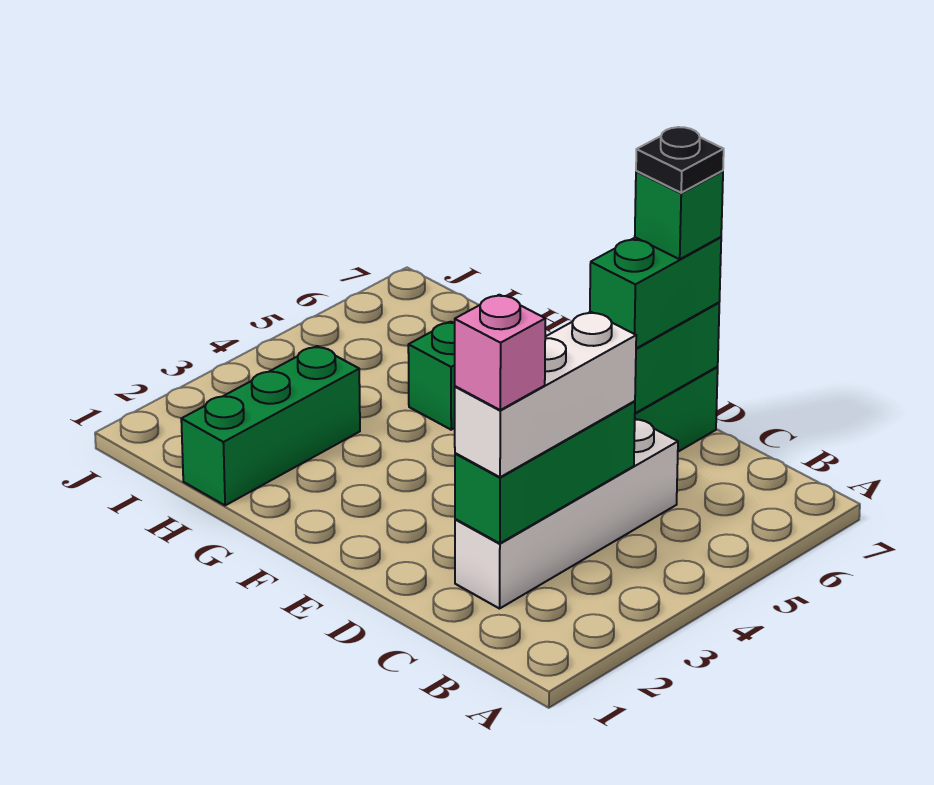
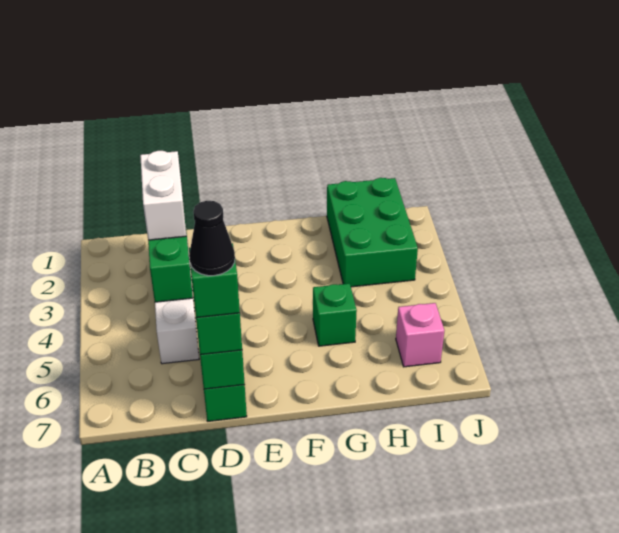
white brick C2:C4 level 3 -> white brick C2:C3 level 3
pink brick C2 level 4 -> pink brick I6 level 1
black plate D7 level 5 -> black cone D7 level 5
green brick H1:H3 level 1 -> green brick H1:I3 level 1

